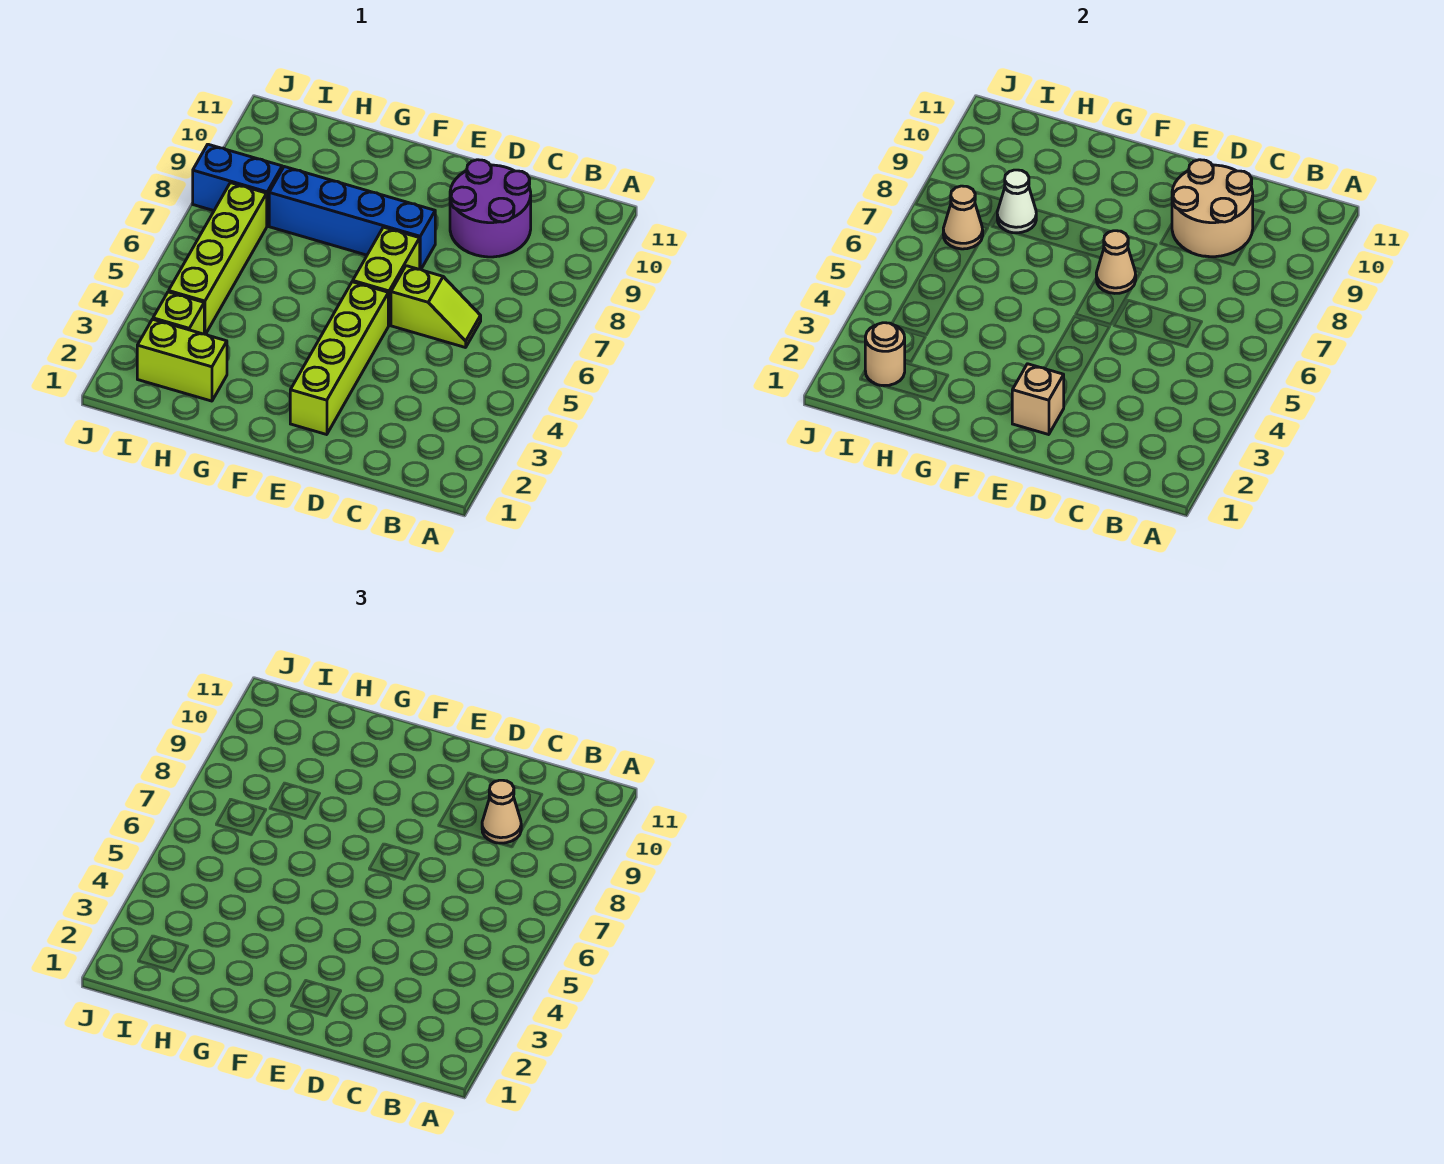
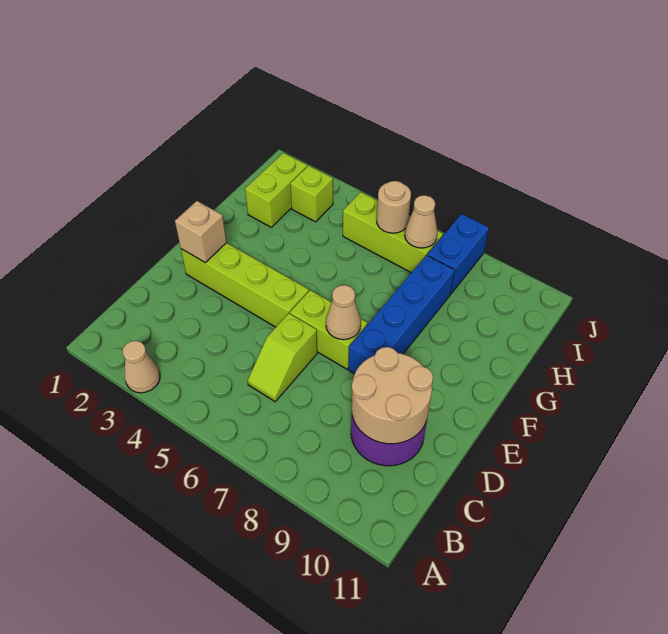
tan cone C9 level 3 -> tan cone A3 level 1
white cone H8 level 2 -> none
tan round brick I2 level 2 -> tan round brick I6 level 2
lime brick I4:I7 level 1 -> lime brick I5:I7 level 1

